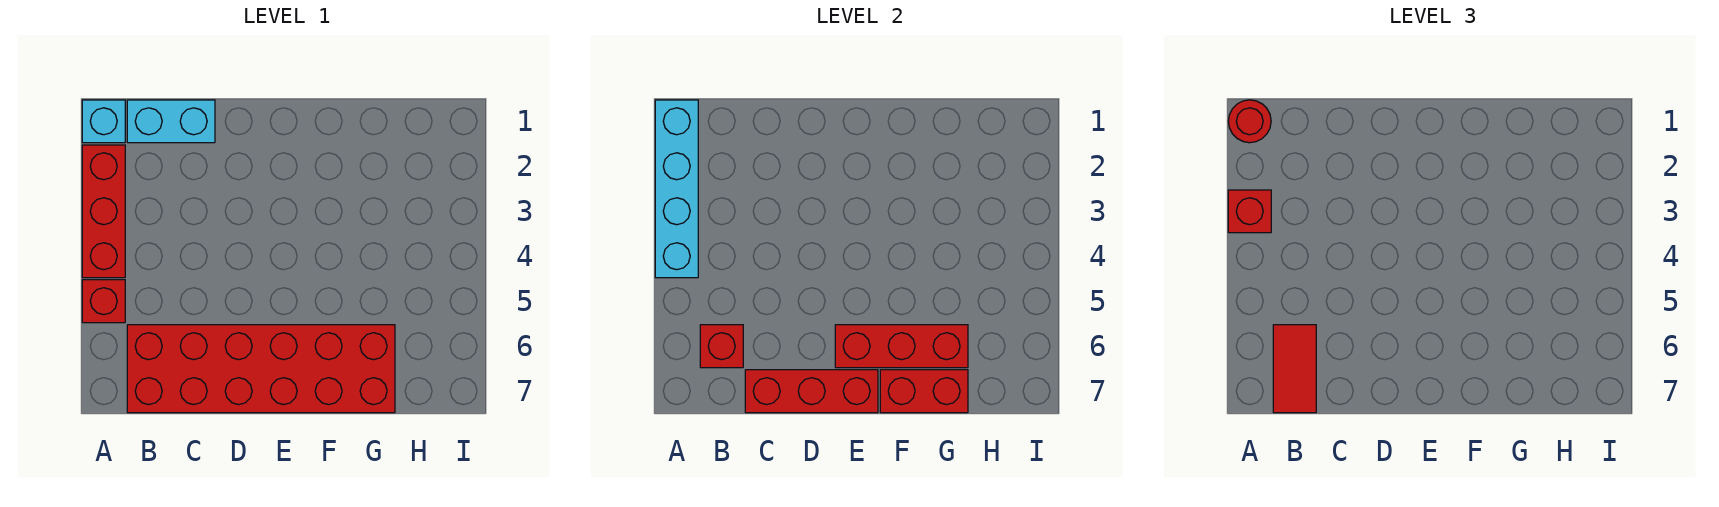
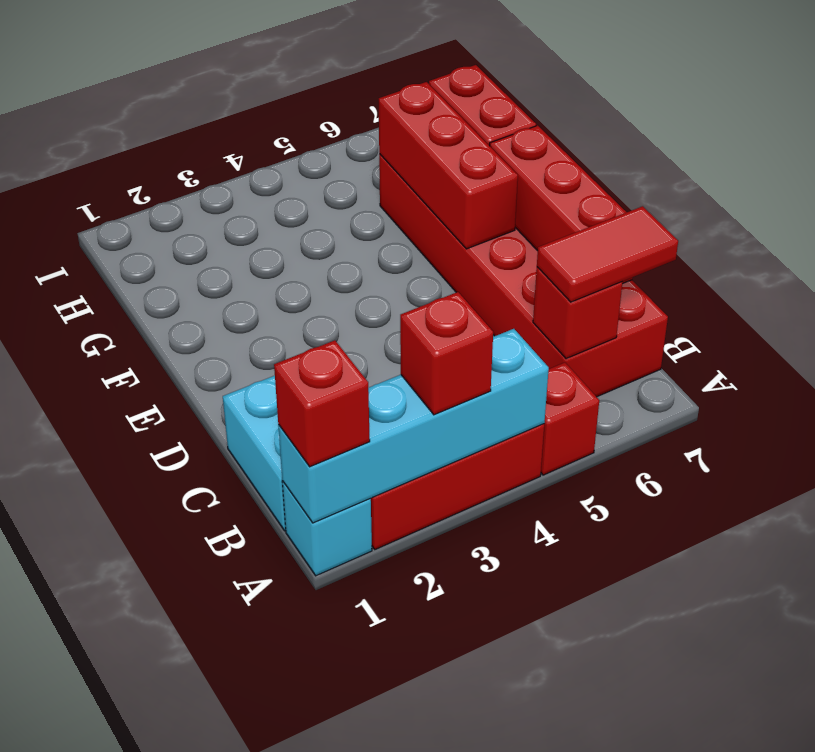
red round brick A1 level 3 -> red brick A1 level 3

